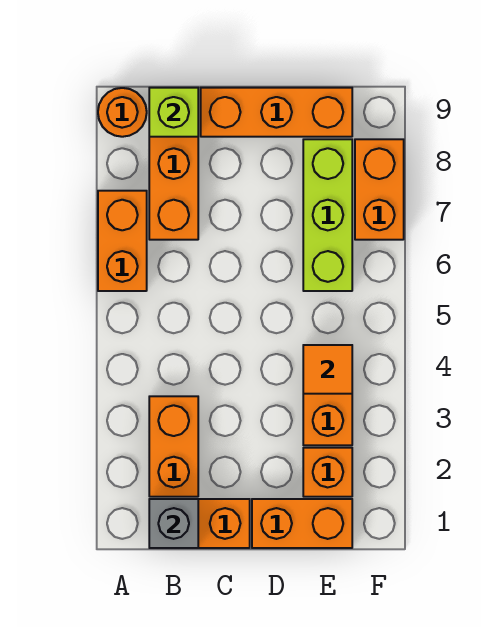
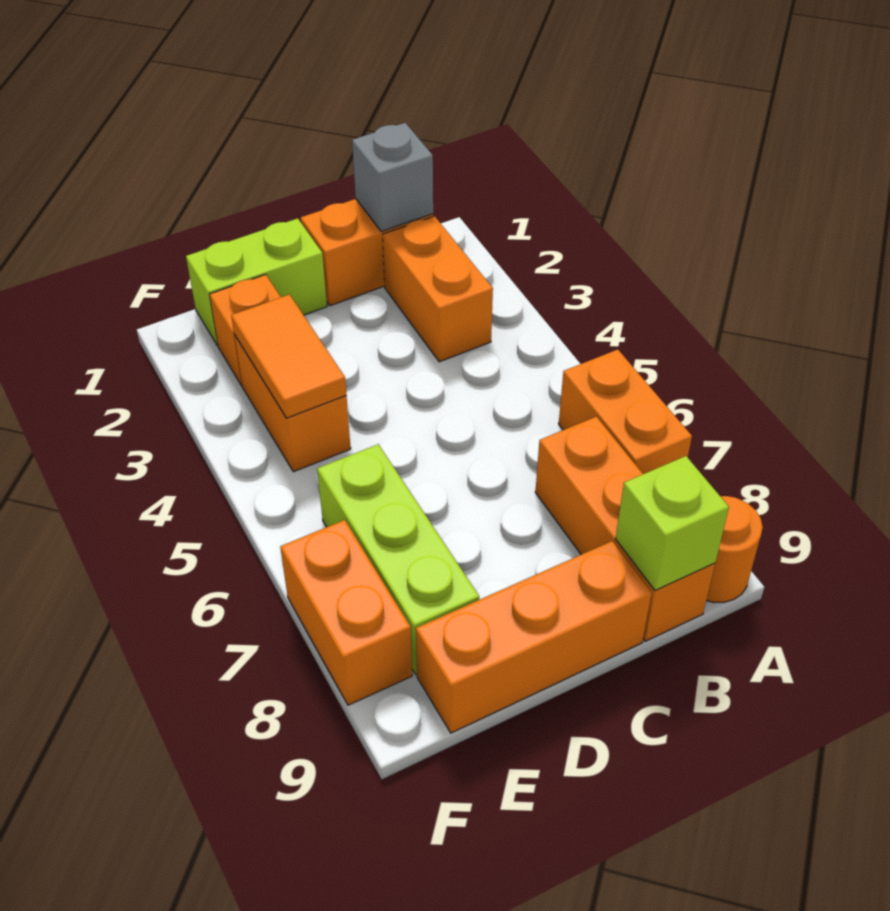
orange brick D1:E1 level 1 -> lime brick D1:E1 level 1
orange tile E4 level 2 -> orange tile E3:E4 level 2

